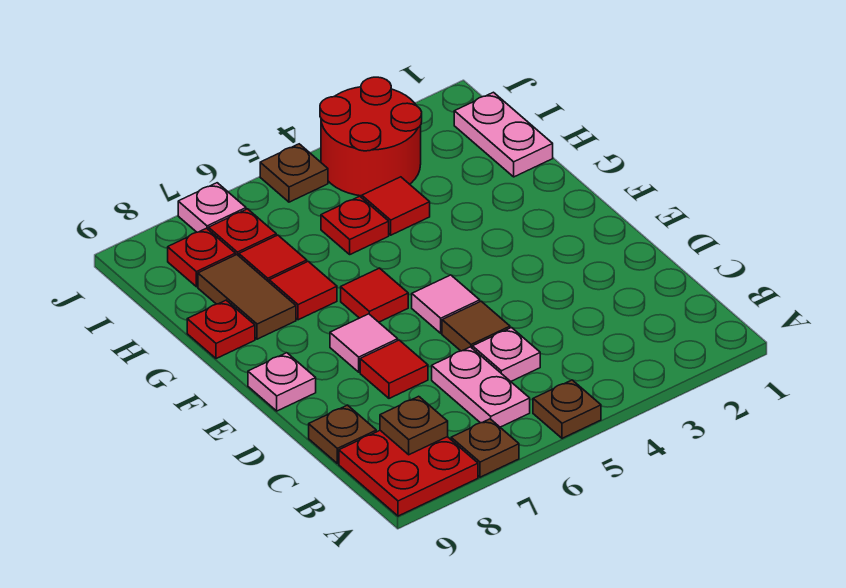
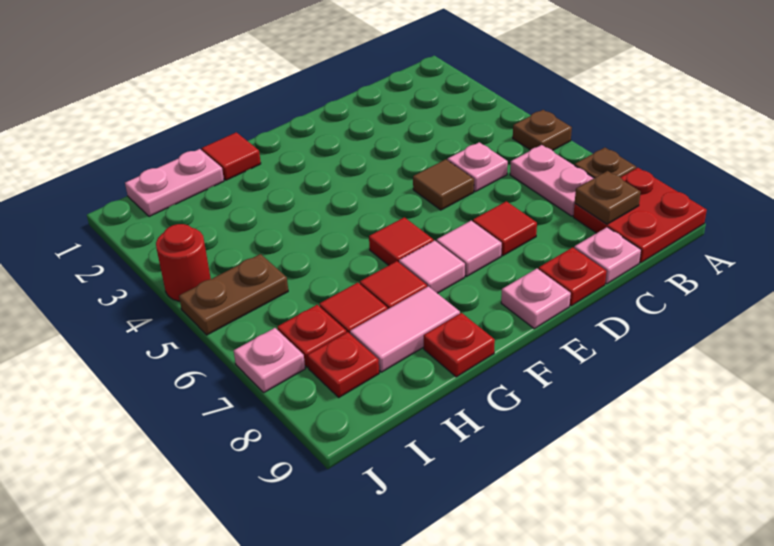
pink plate B6:C6 level 1 -> pink plate B6:B7 level 1
brown plate C9 level 1 -> pink plate C9 level 1
pink tile E5 level 1 -> pink tile F7 level 1
brown tile G8:H8 level 1 -> pink tile G8:H8 level 1
red tile H4 level 1 -> red tile G1 level 1
red plate H5 level 1 -> red plate D9 level 1
red round brick I3:J4 level 1 -> red round brick J4 level 1
brown plate J5 level 1 -> brown plate I5:J5 level 1

